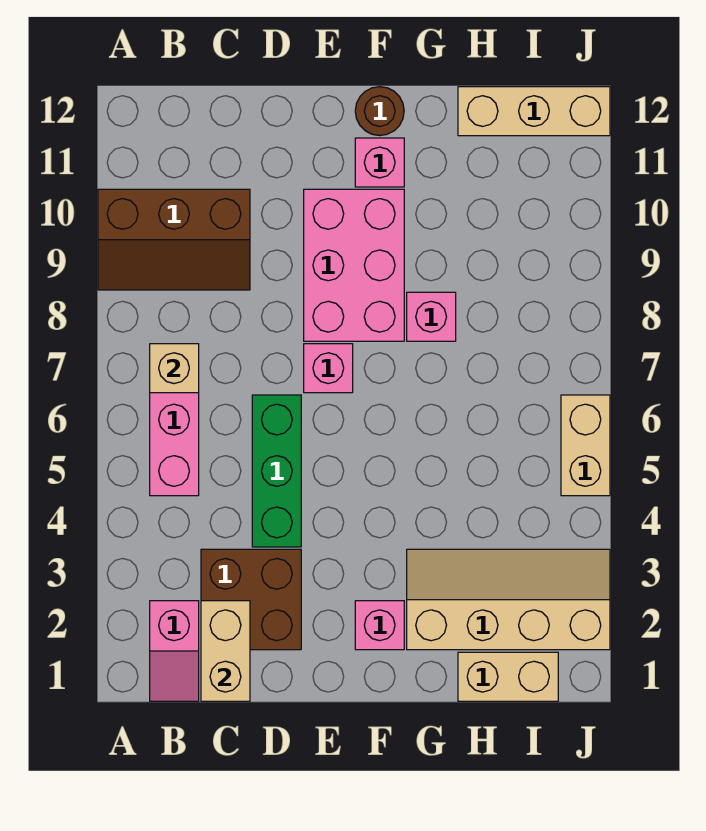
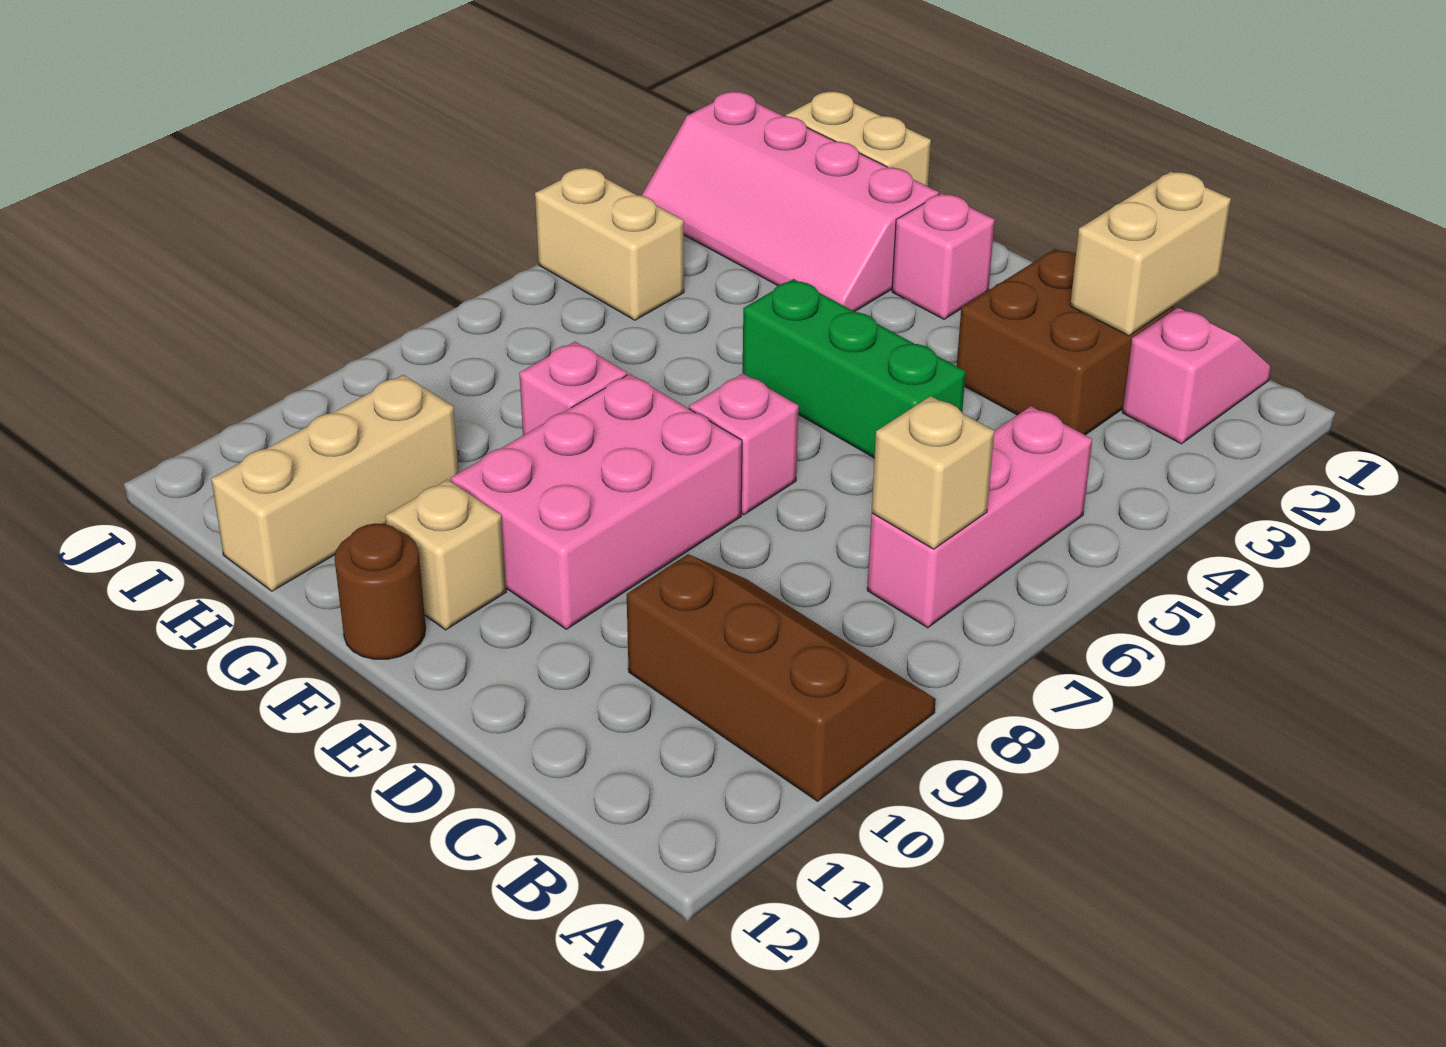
green brick D4:D6 level 1 -> green brick D5:F5 level 1
pink brick F11 level 1 -> tan brick F11 level 1
tan slope G2:J3 level 1 top 2 -> pink slope G2:J3 level 1 top 2
tan brick H12:J12 level 1 -> tan brick H10:H12 level 1
tan brick J5:J6 level 1 -> tan brick I5:J5 level 1

